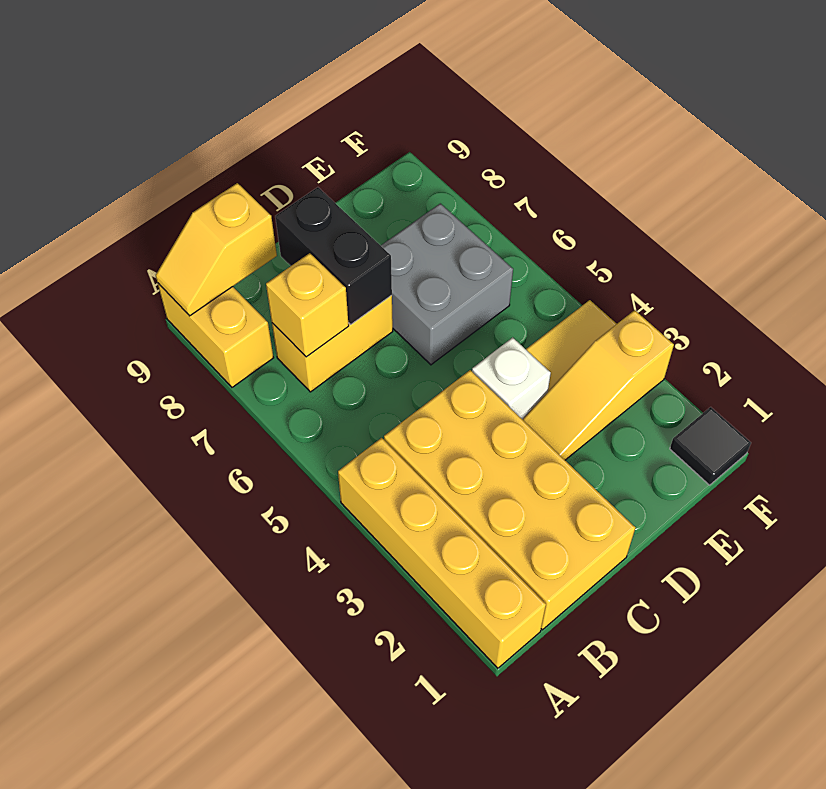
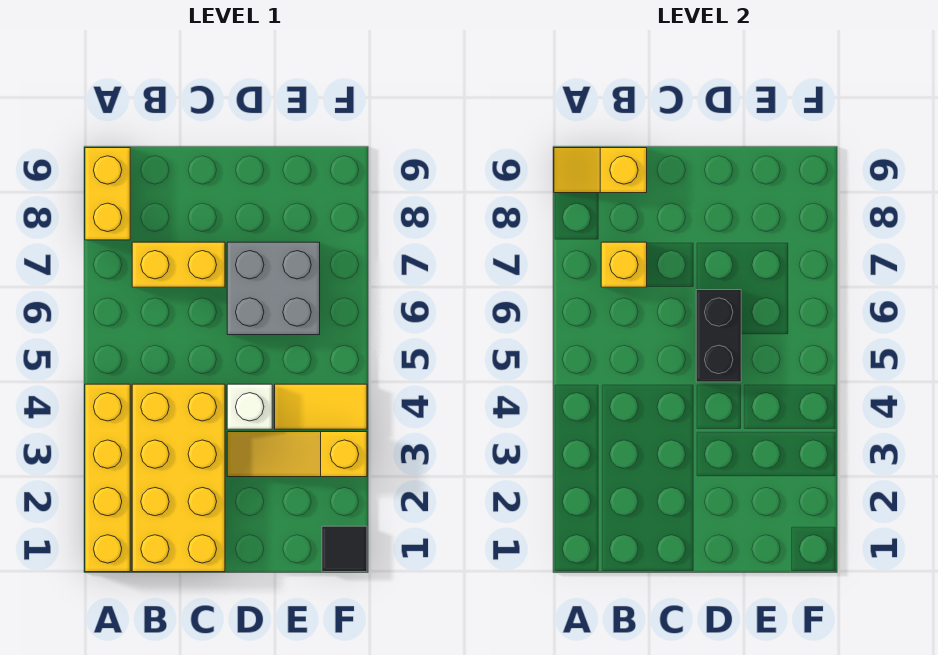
black brick C7:C8 level 2 -> black brick D5:D6 level 2

